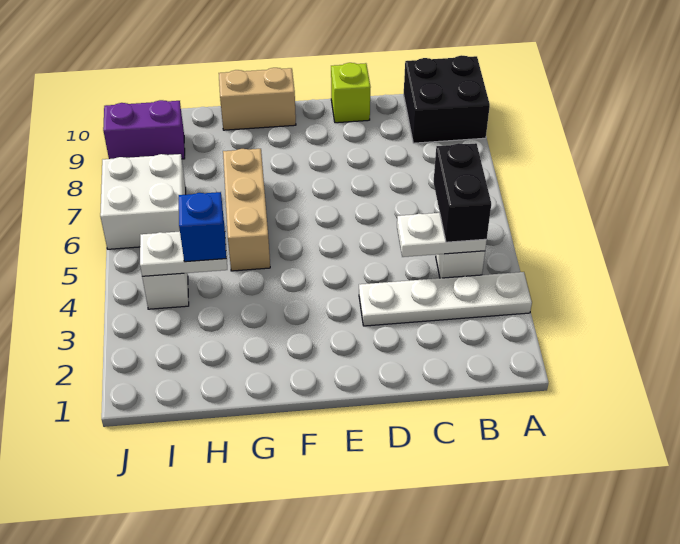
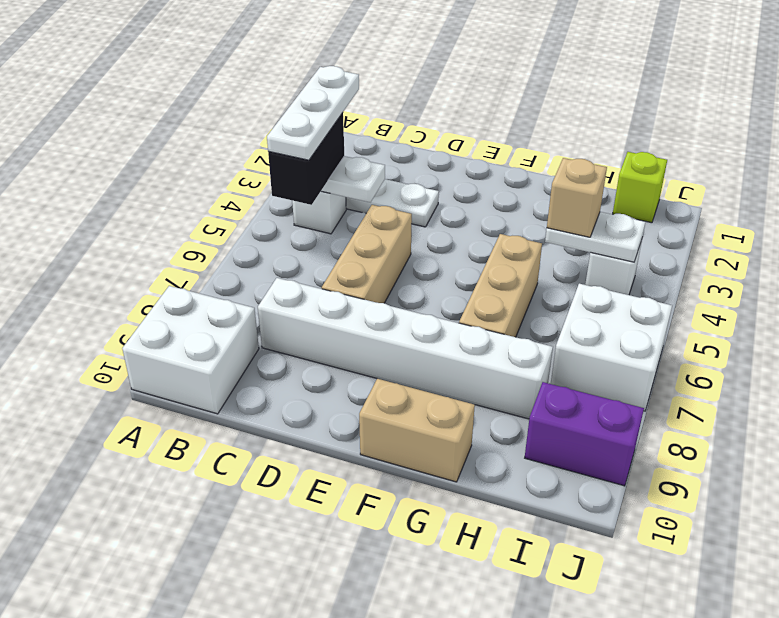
black brick A9:B10 level 1 -> white brick A9:B10 level 1
none -> white plate B3:B5 level 4
none -> white brick C8:H8 level 1
none -> tan brick D5:D7 level 1
lime brick D10 level 1 -> lime brick I1 level 1
blue brick H4 level 3 -> tan brick H4 level 3

